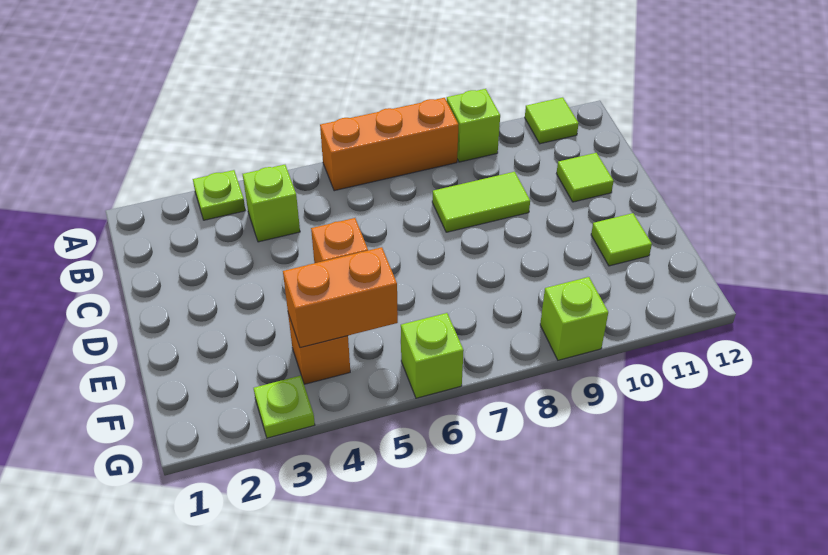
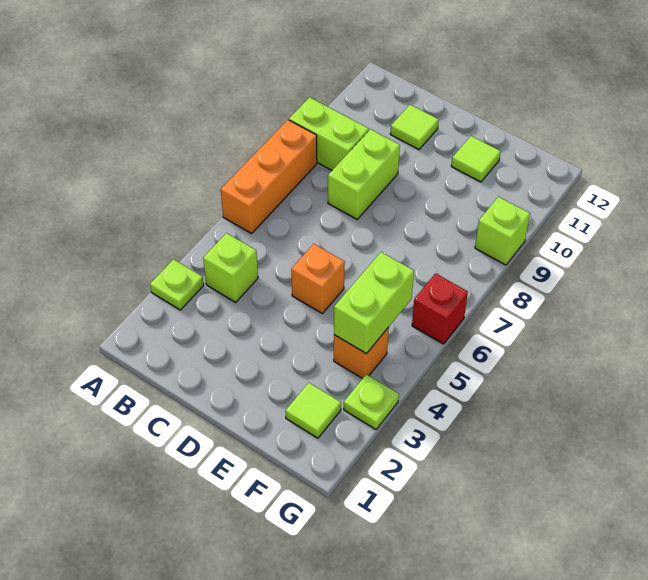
lime brick A9 level 1 -> lime brick A9:B9 level 1
lime tile A11 level 1 -> lime tile F2 level 1
lime tile C8:C9 level 1 -> lime brick C8:C9 level 1
orange brick F4:F5 level 2 -> lime brick F4:F5 level 2
lime brick G6 level 1 -> red brick G6 level 1

